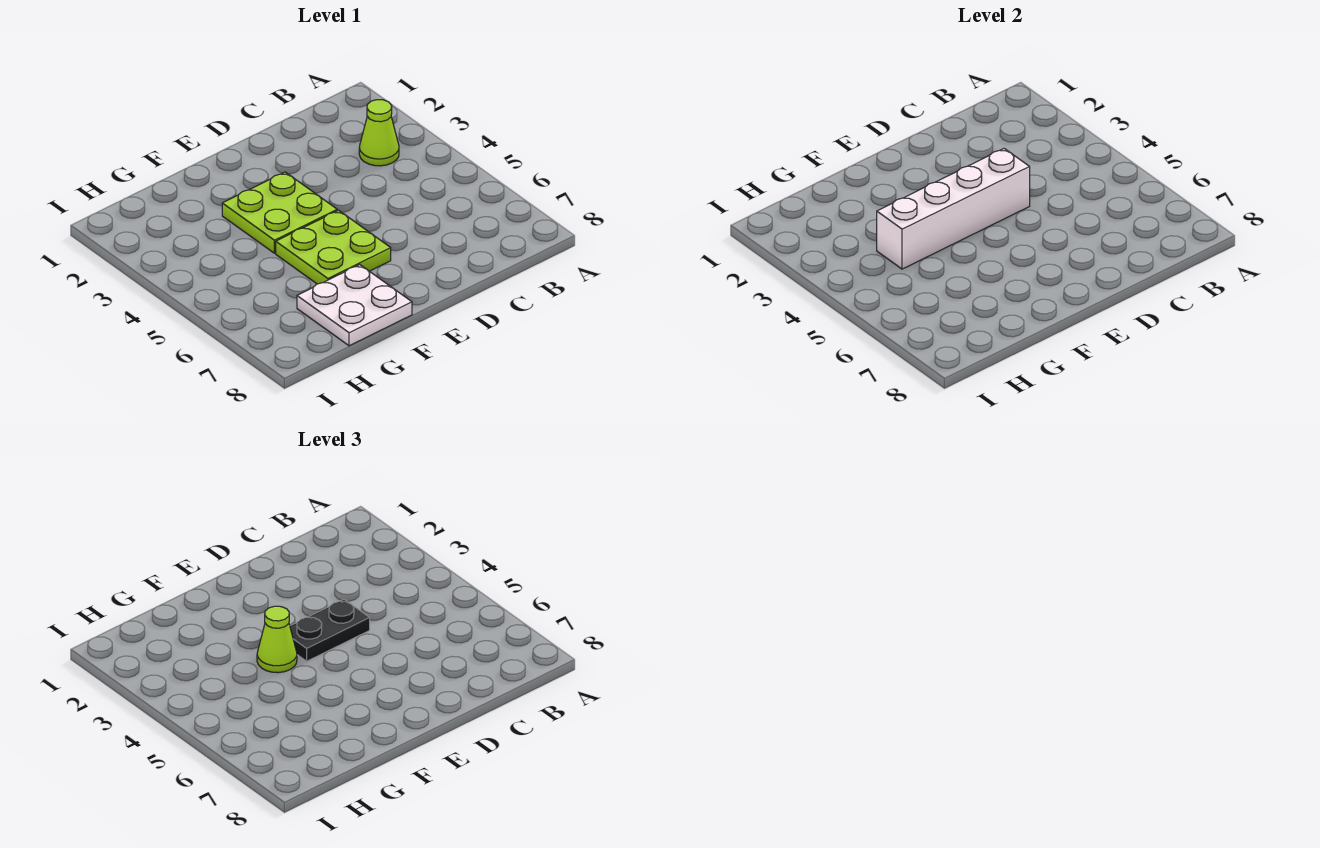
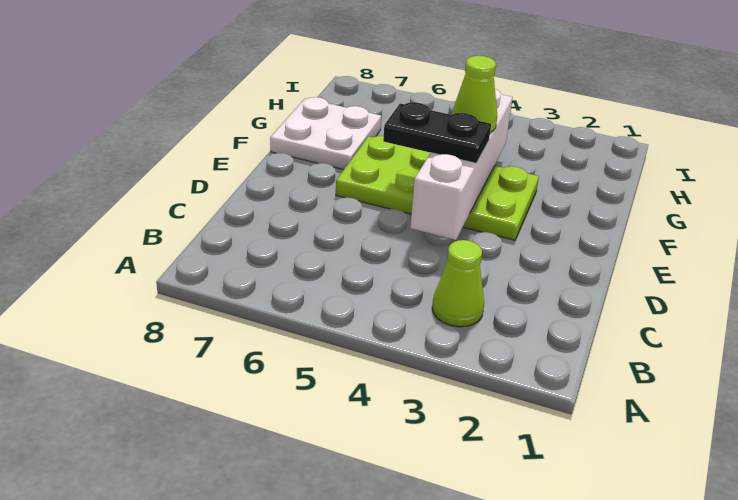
black plate D4:E4 level 3 -> black plate E4:E5 level 3

